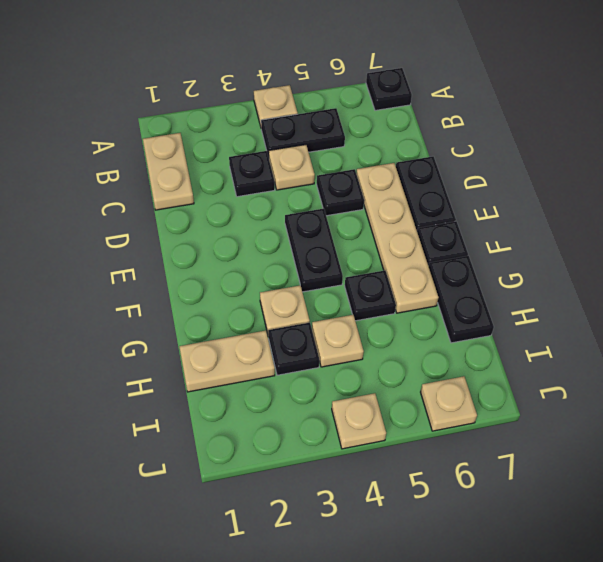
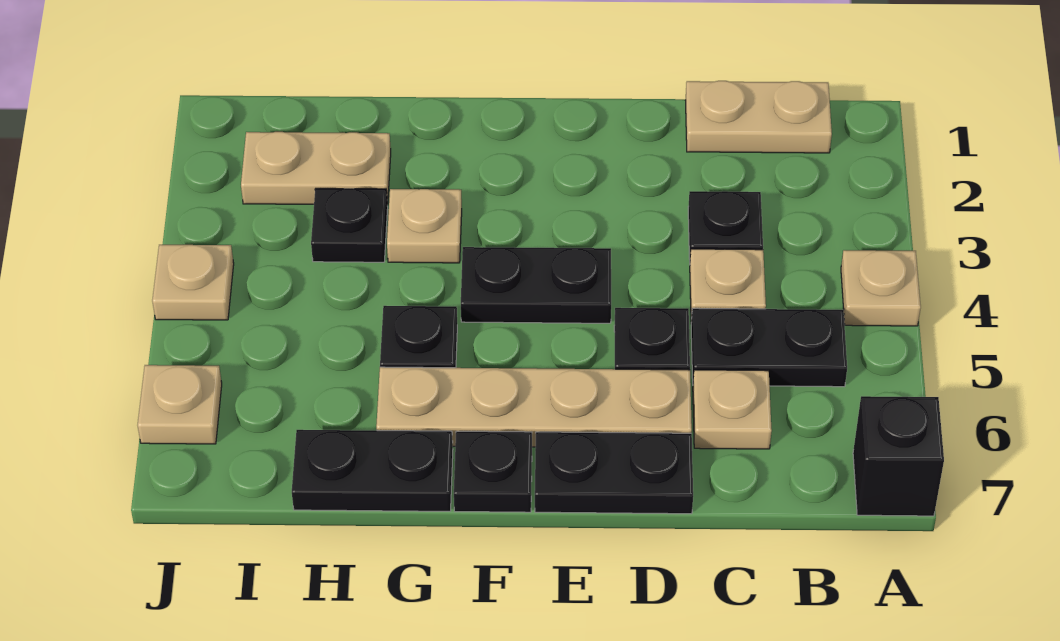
black plate A7 level 1 -> black brick A7 level 1
black plate B4:B5 level 1 -> black plate B5:C5 level 1
tan plate H1:H2 level 1 -> tan plate H2:I2 level 1
tan plate H4 level 1 -> tan plate C6 level 1

